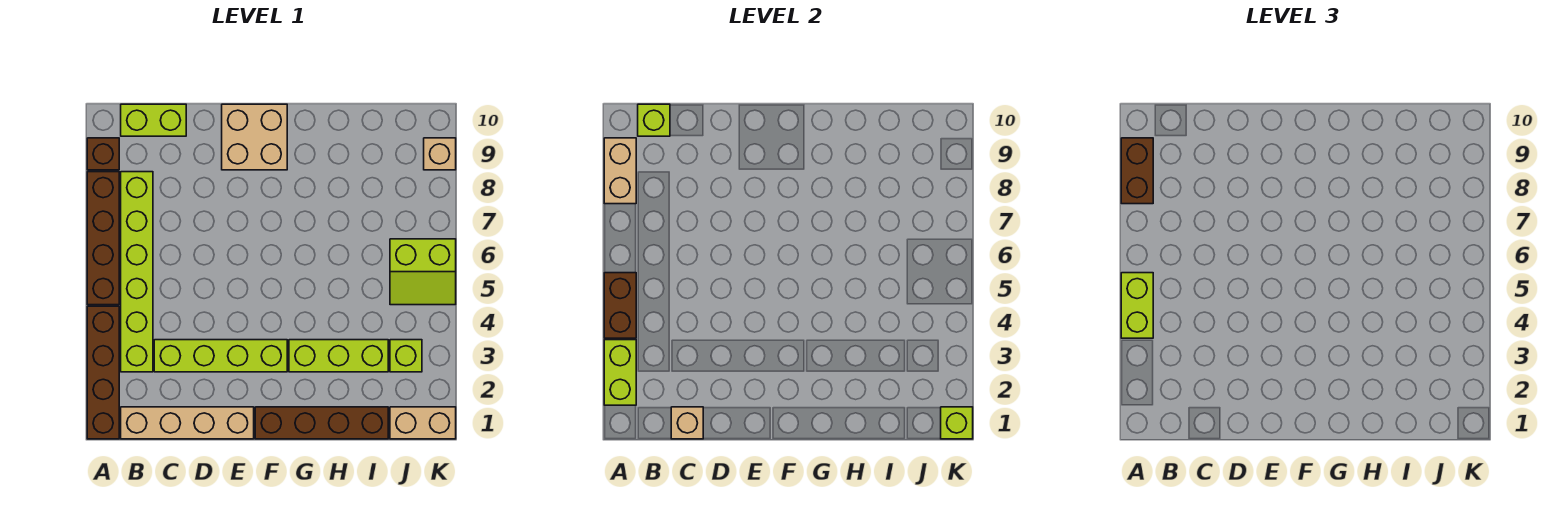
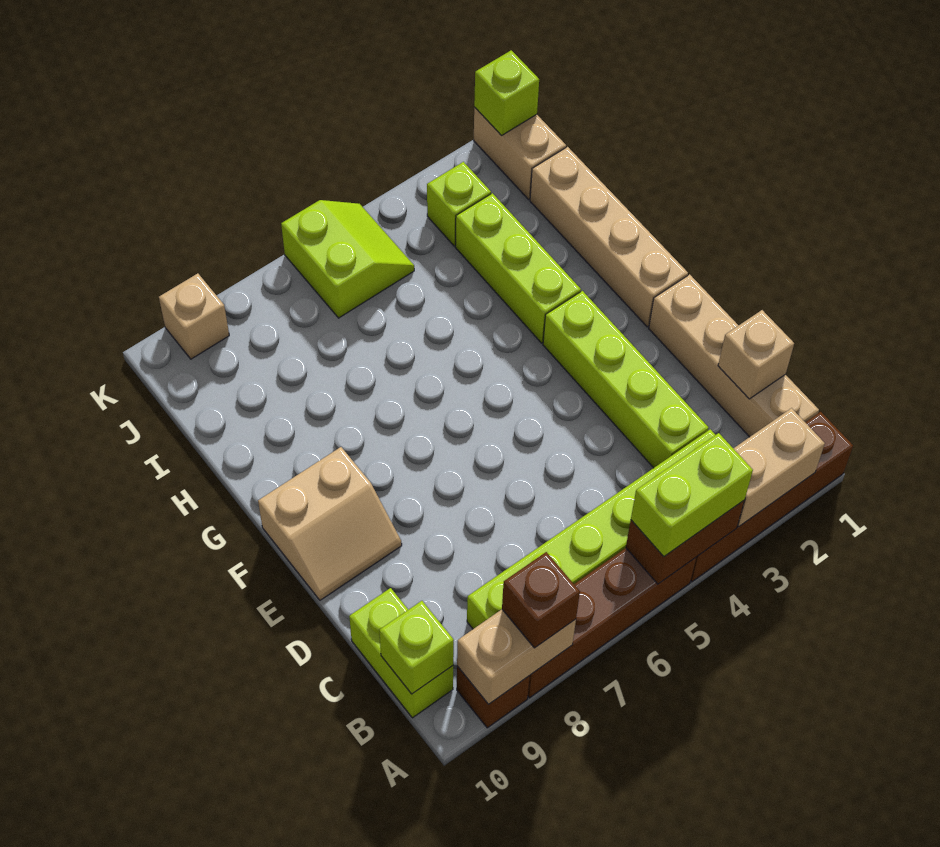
lime brick A2:A3 level 2 -> tan brick A2:A3 level 2
brown brick A8:A9 level 3 -> brown brick A8 level 3
tan brick E9:F10 level 1 -> tan slope E9:F10 level 1 top F
brown brick F1:I1 level 1 -> tan brick F1:I1 level 1

